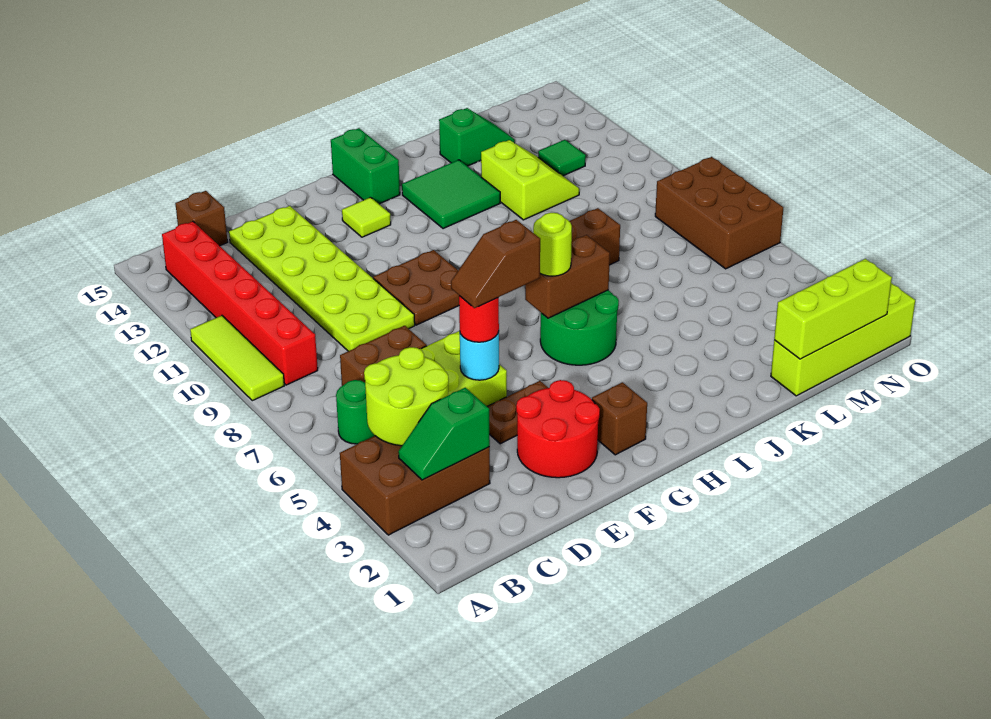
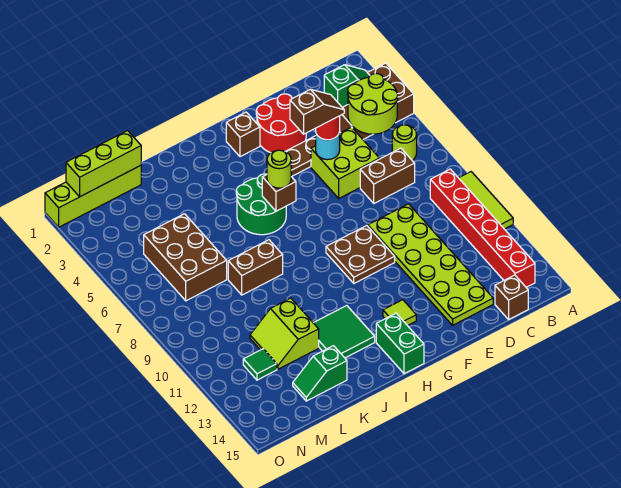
green round brick B6 level 1 -> lime round brick B6 level 1
brown brick H6:I6 level 2 -> brown brick H6 level 2
brown brick N6:O8 level 1 -> brown brick L5:M7 level 1

